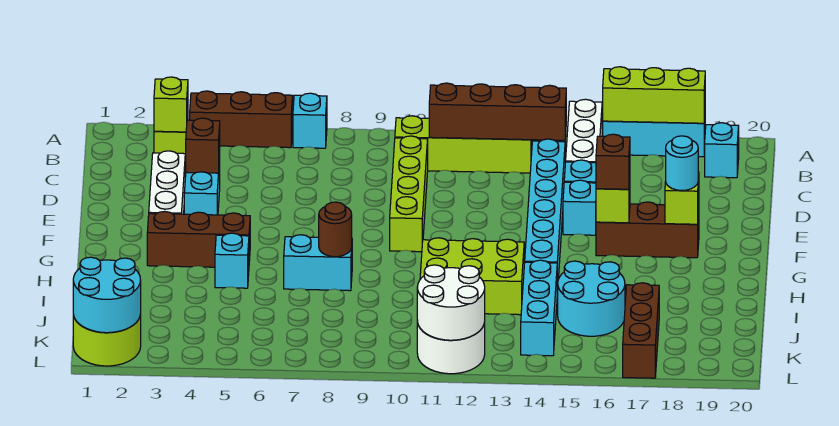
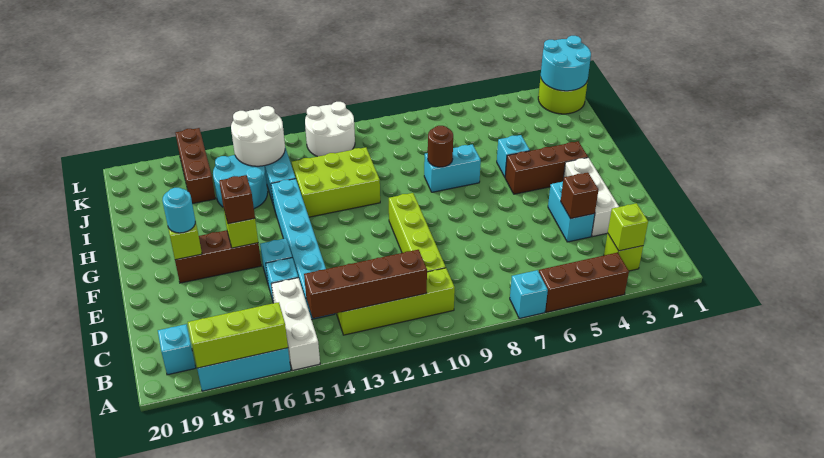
white round brick K11:L12 level 2 -> white round brick J14:K15 level 2

